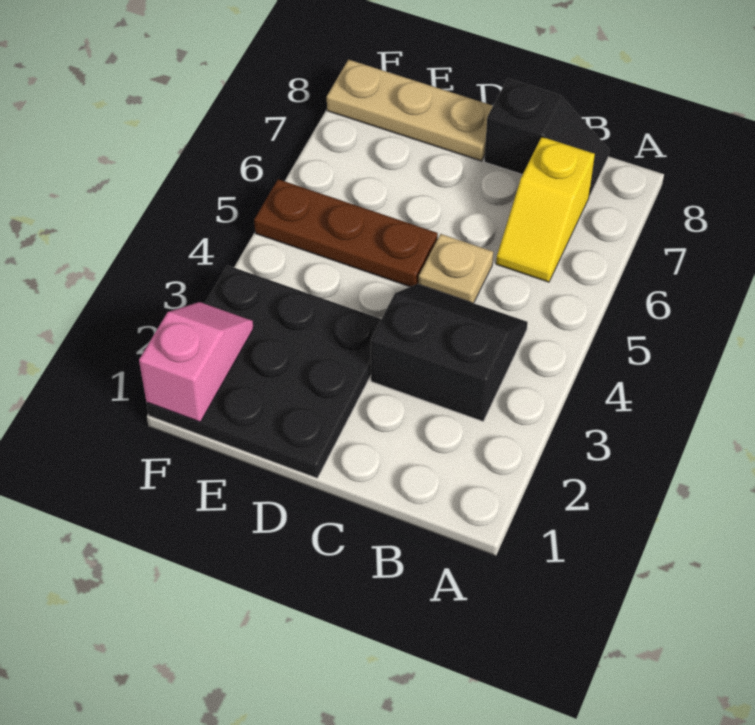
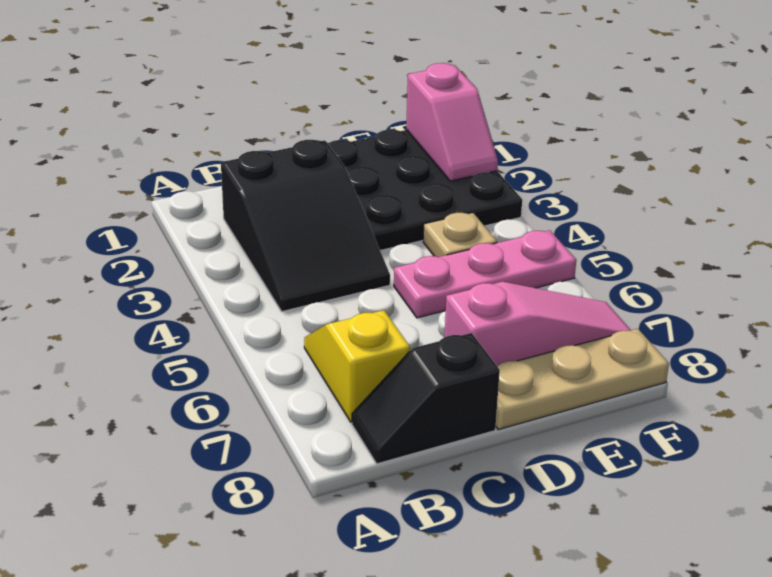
black slope B3:C4 level 1 top 3 -> black slope B2:C4 level 1 top 2
tan plate C5 level 1 -> tan plate E4 level 1
brown plate D5:F5 level 1 -> pink plate D5:F5 level 1
none -> pink slope D7:F7 level 1 top D

